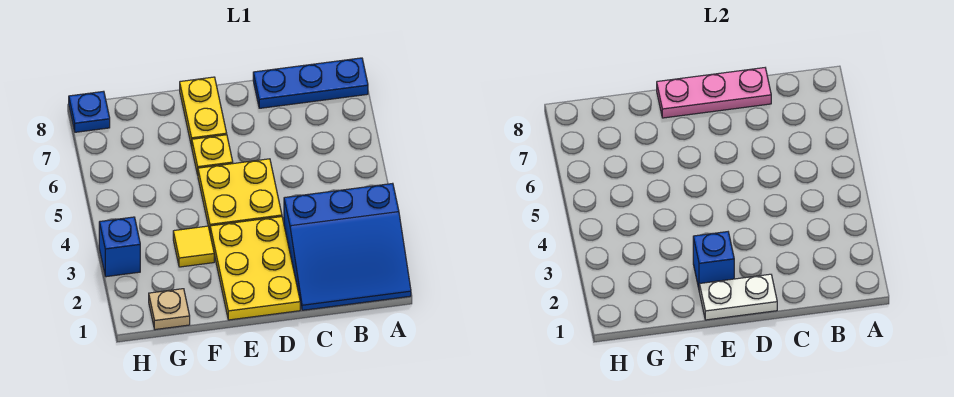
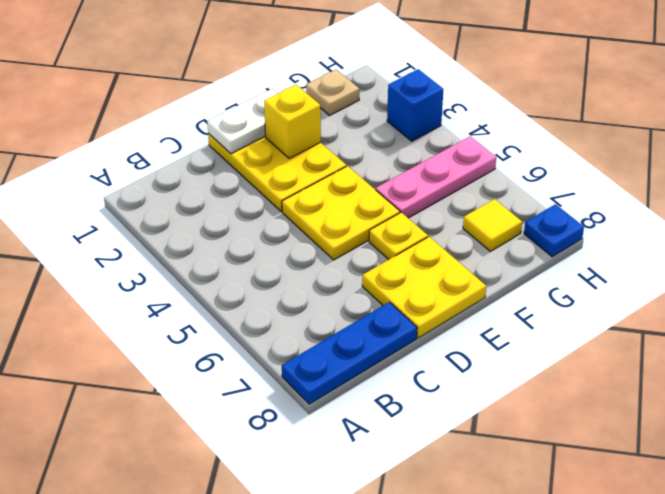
blue slope A1:C3 level 1 top 3 -> none
pink plate C8:E8 level 2 -> pink plate F5:H5 level 1
blue brick E2 level 2 -> yellow brick E2 level 2
yellow plate E7:E8 level 1 -> yellow plate D7:E8 level 1
yellow tile F3 level 1 -> yellow tile G7 level 1

